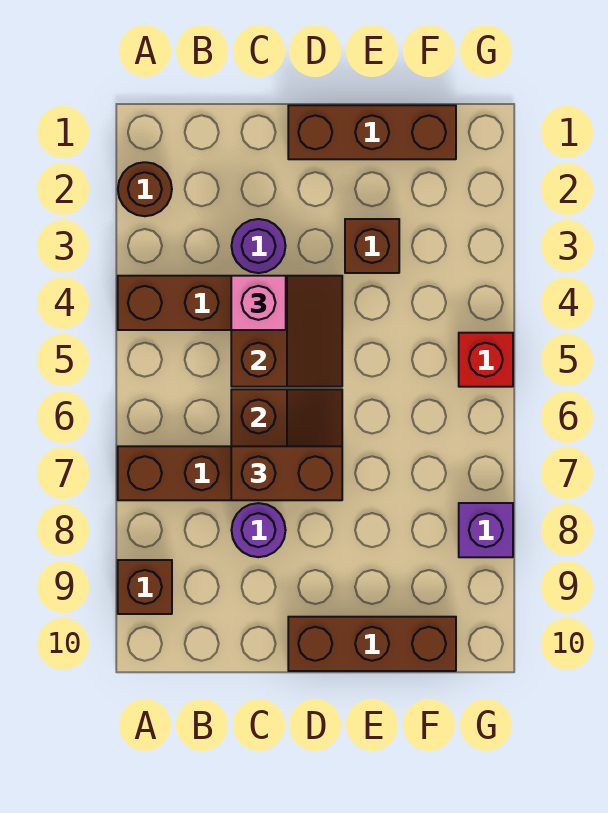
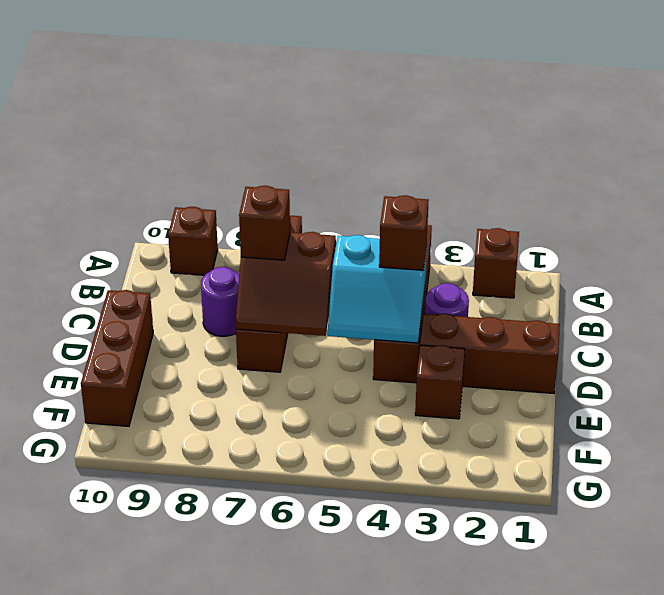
brown round brick A2 level 1 -> brown brick A2 level 1
brown slope C4:D5 level 2 top C -> cyan slope C4:D5 level 2 top C
pink brick C4 level 3 -> brown brick C4 level 3
brown brick C7:D7 level 3 -> brown brick C7 level 3
brown brick D1:F1 level 1 -> brown brick D1:D3 level 1
red brick G5 level 1 -> none
purple brick G8 level 1 -> none

